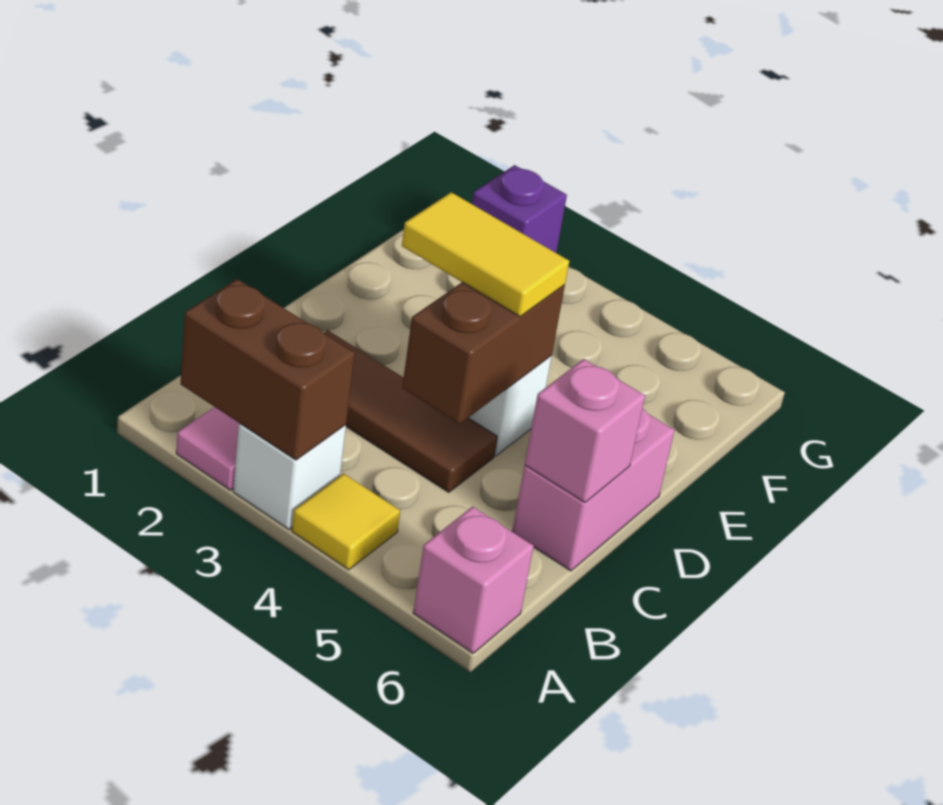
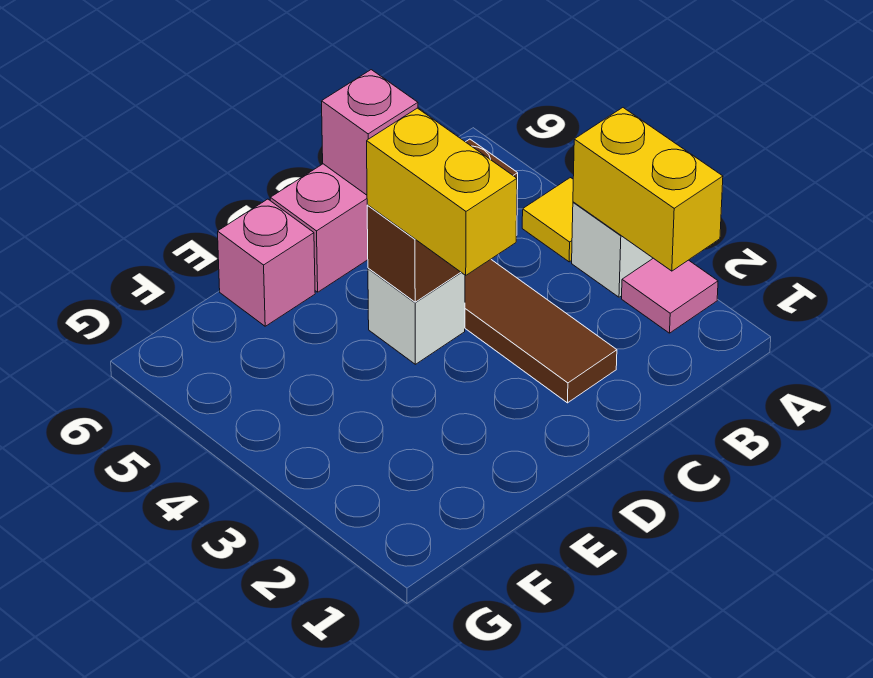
brown brick A2:A3 level 2 -> yellow brick A2:A3 level 2
pink brick A6 level 1 -> pink brick E6 level 1
yellow tile D3:D4 level 3 -> yellow brick D3:D4 level 3
purple brick G2 level 1 -> none

